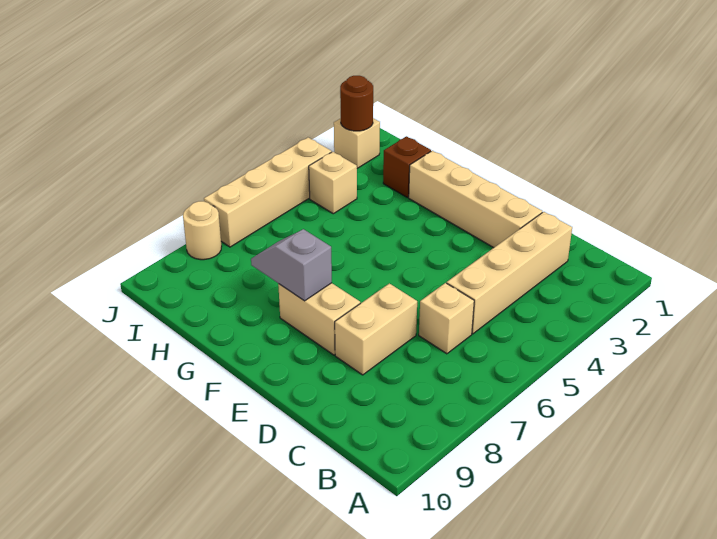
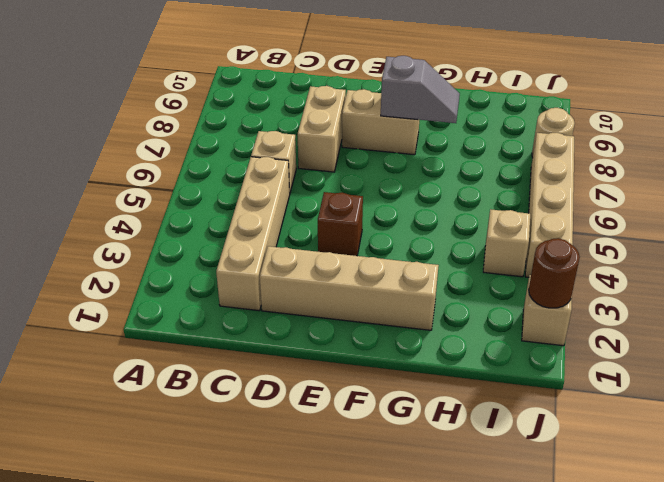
brown brick H2 level 1 -> brown brick E4 level 1

